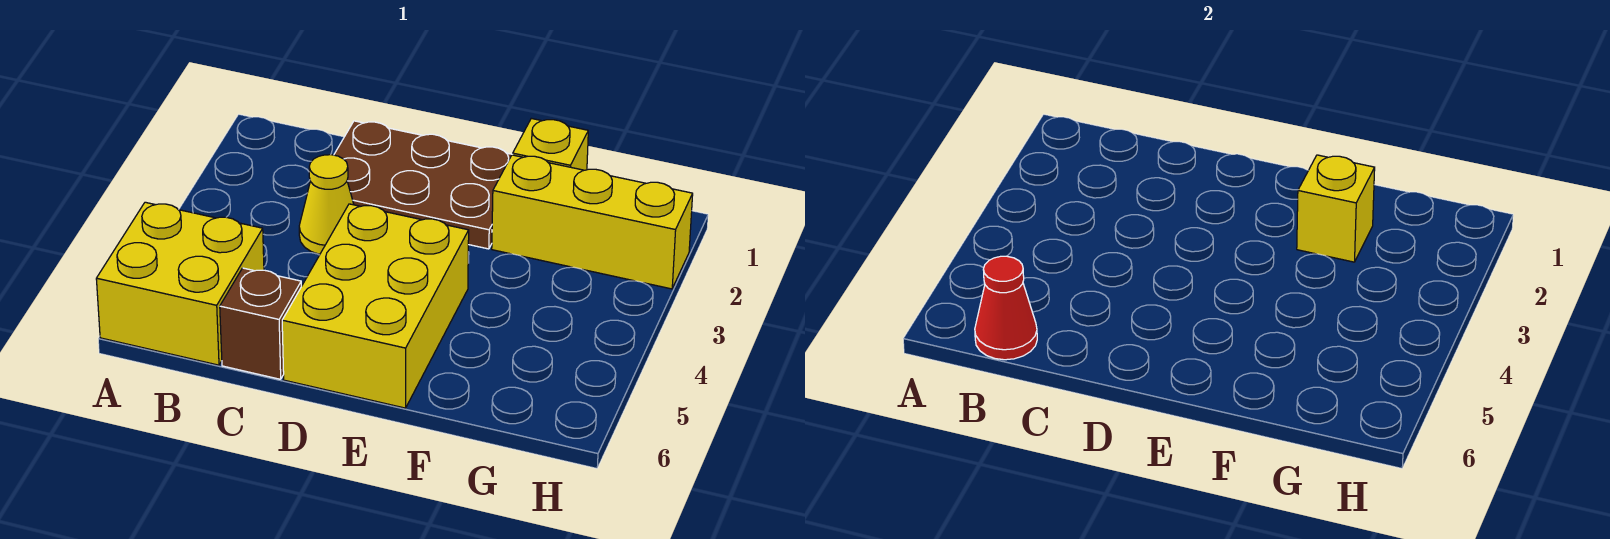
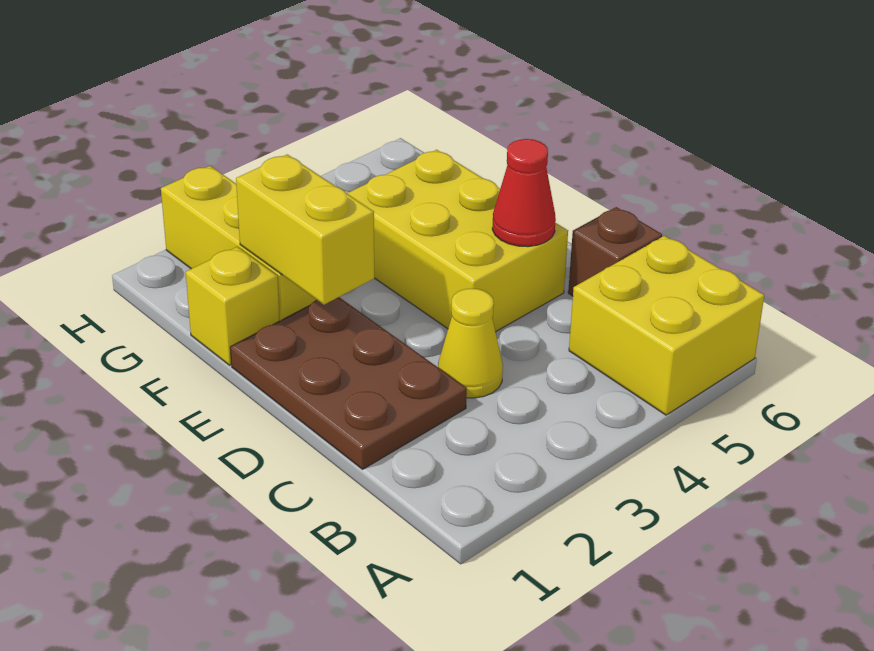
red cone B6 level 2 -> red cone D5 level 2
yellow brick D4:E6 level 1 -> yellow brick D4:F5 level 1
yellow brick F2 level 2 -> yellow brick E2:F2 level 2

